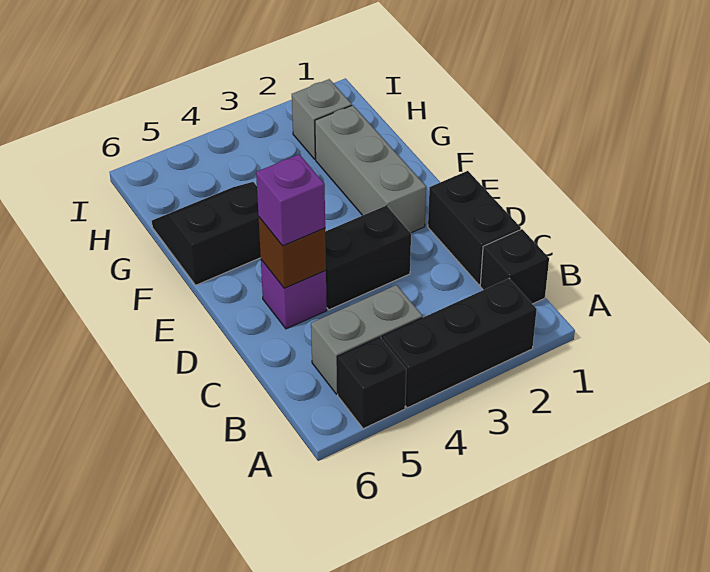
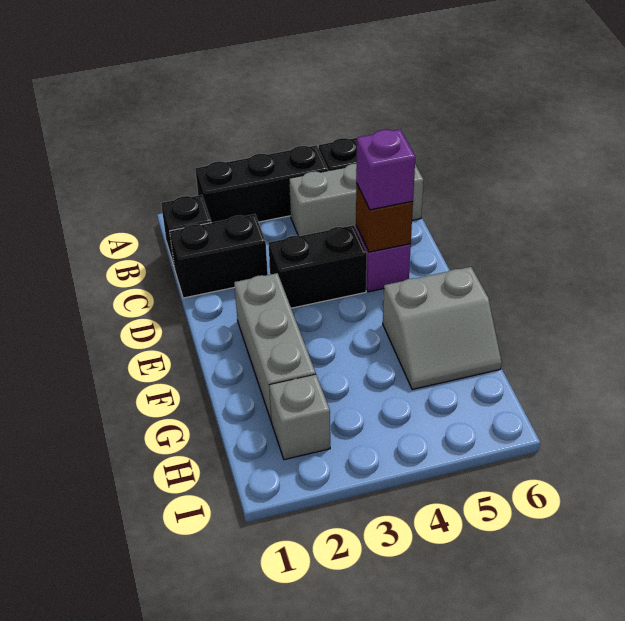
grey brick B4:B5 level 1 -> grey brick B4:B6 level 1
black brick C1:D1 level 1 -> black brick C1:C2 level 1
black slope F5:G6 level 1 top F -> grey slope F5:G6 level 1 top F

